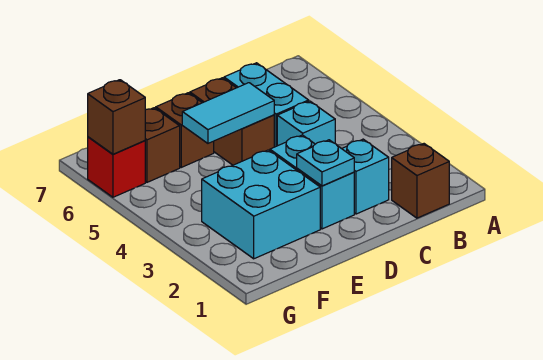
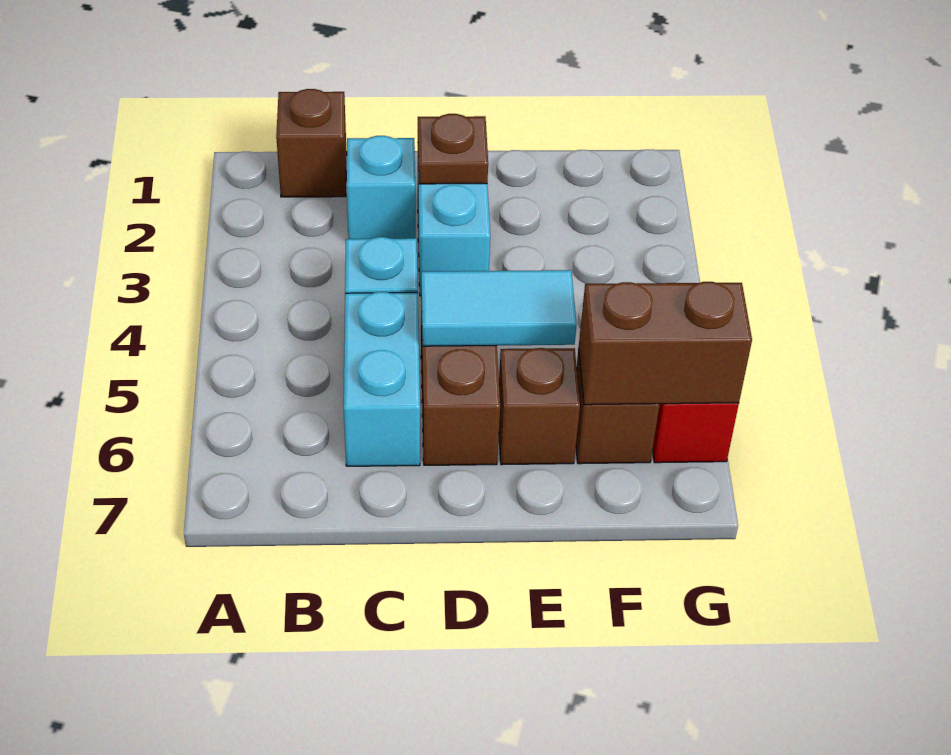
cyan plate D2 level 2 -> brown plate D2 level 2
cyan brick E2:F3 level 1 -> none
brown brick G6 level 2 -> brown brick F6:G6 level 2

